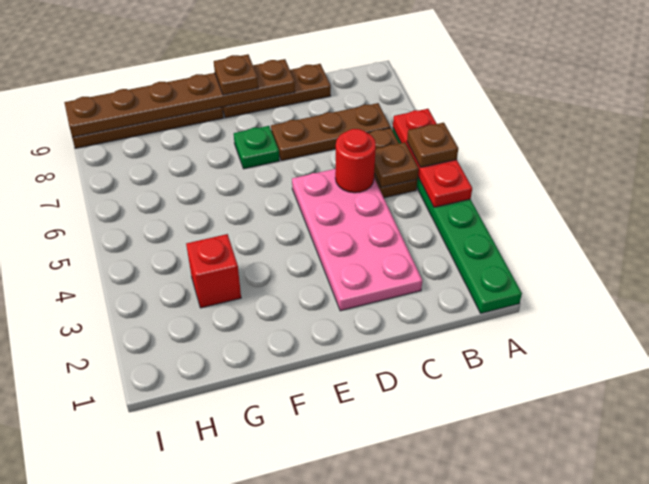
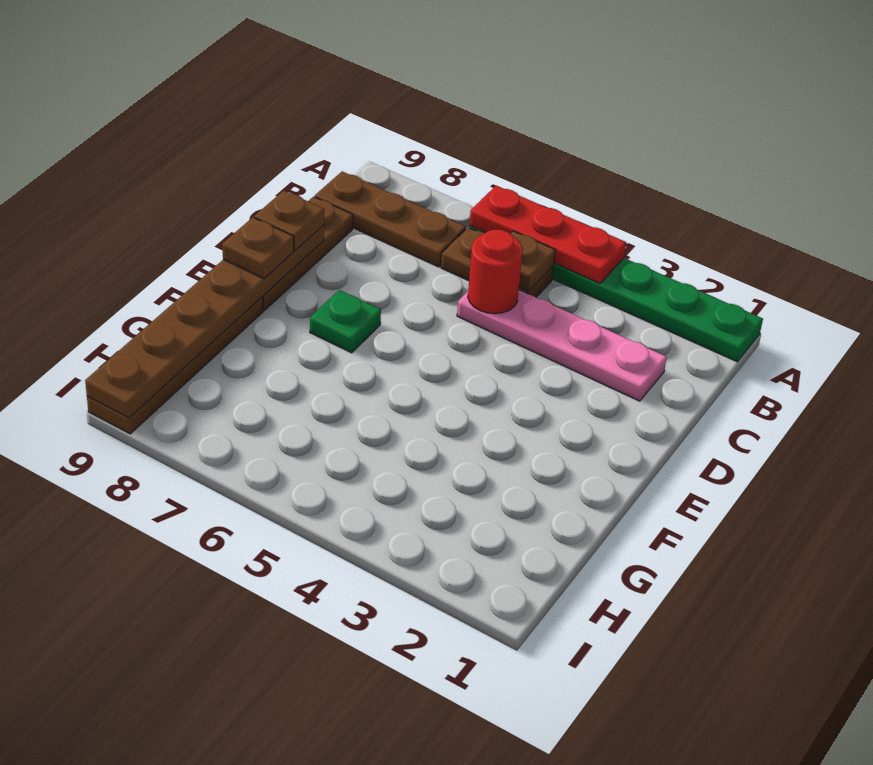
brown plate A5 level 3 -> brown plate D9 level 3
brown plate B7:D7 level 1 -> brown plate B7:B9 level 1
pink plate C2:D5 level 1 -> pink plate C2:C5 level 1
red brick G3 level 1 -> none

